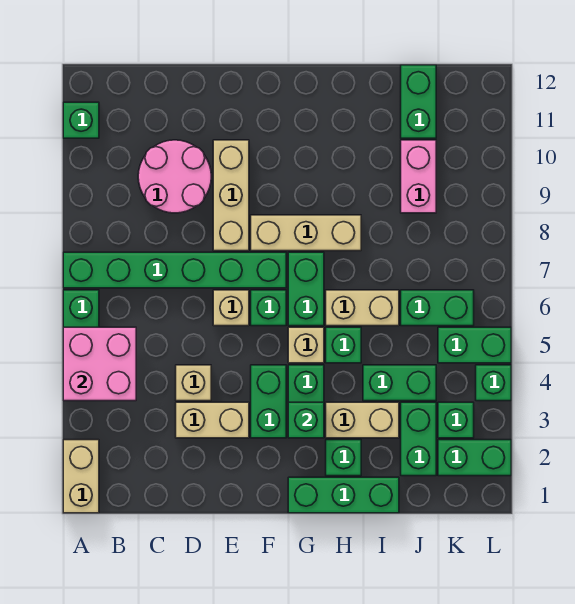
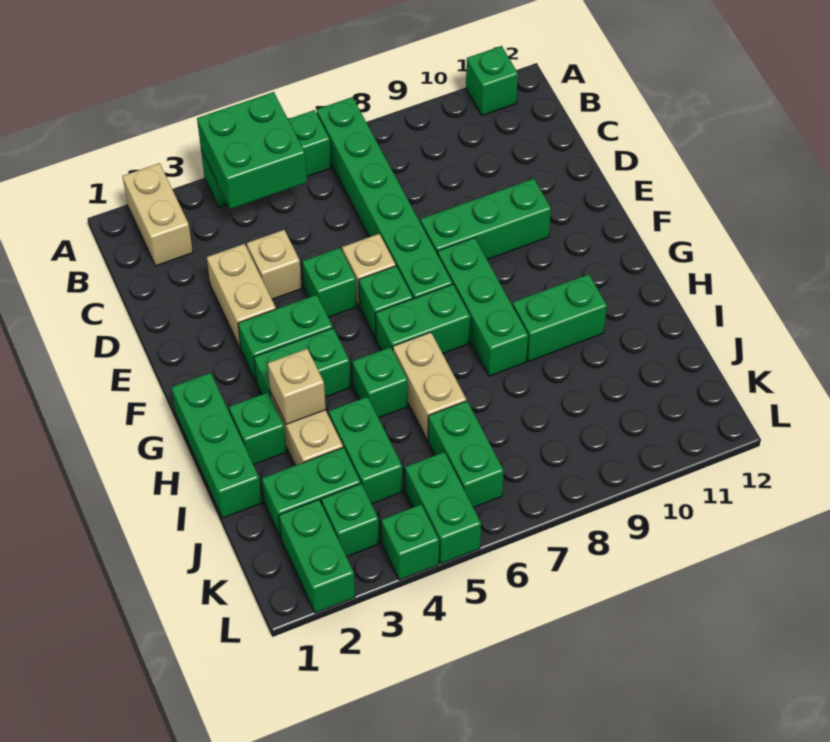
tan brick A1:A2 level 1 -> tan brick A2:B2 level 1
pink brick A4:B5 level 2 -> green brick A4:B5 level 2
pink round brick C9:D10 level 1 -> none
tan brick E8:E10 level 1 -> green brick E8:E10 level 1
tan brick F8:H8 level 1 -> green brick F8:H8 level 1
green brick G3 level 2 -> green brick E5 level 1
tan brick G5 level 1 -> tan brick H3 level 2
pink brick J9:J10 level 1 -> none
green brick J11:J12 level 1 -> green brick H9:H10 level 1

